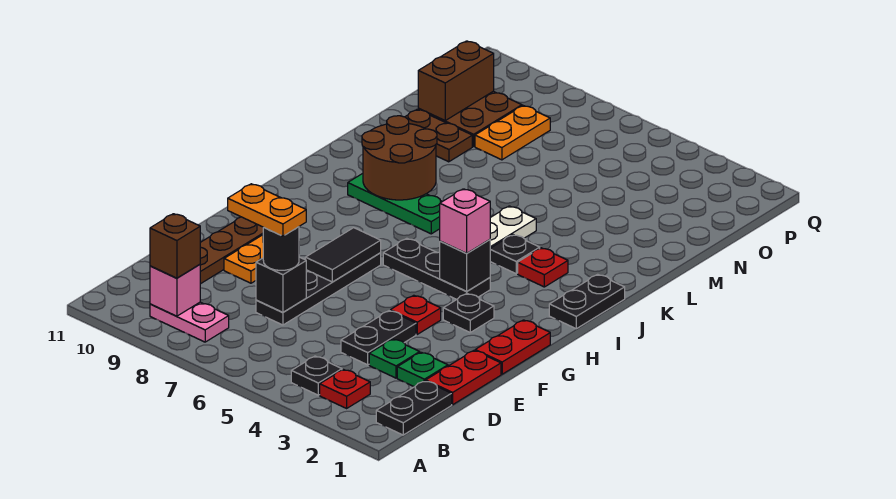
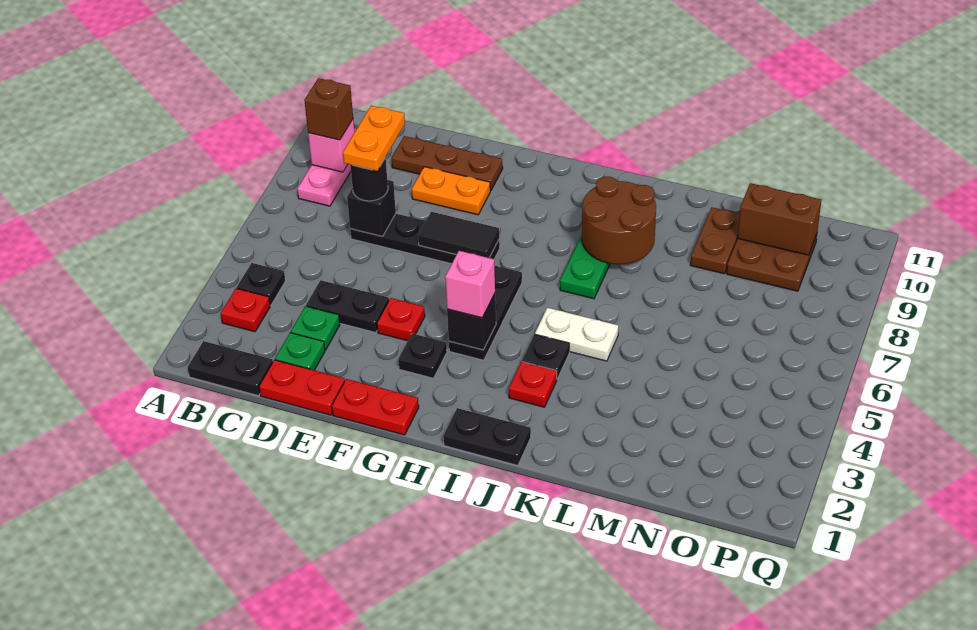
orange plate N8:O8 level 1 -> none

